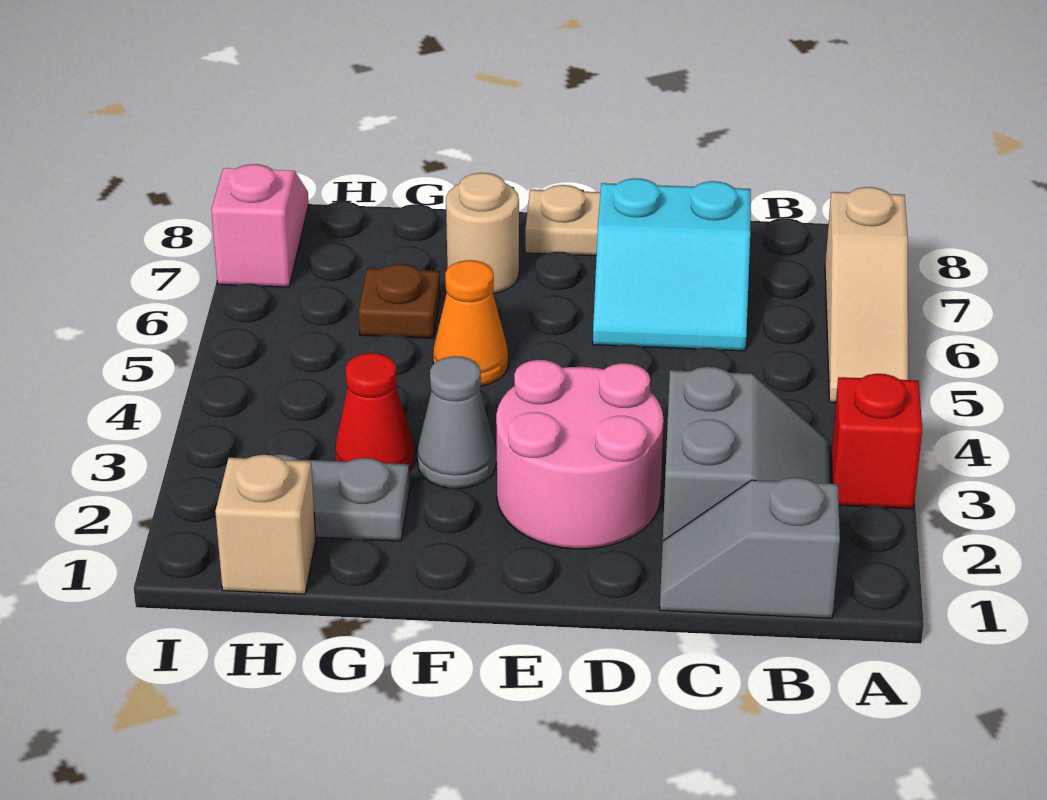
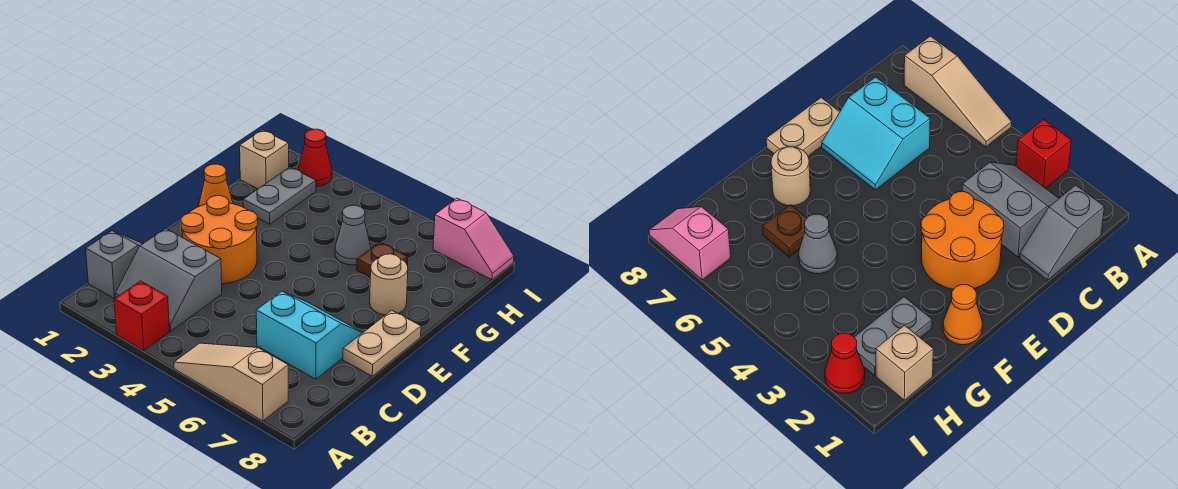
cyan slope C6:D7 level 1 top 7 -> cyan slope C6:D7 level 1 top C
pink round brick D2:E3 level 1 -> orange round brick D2:E3 level 1
grey cone F3 level 1 -> grey cone G5 level 1
orange cone F5 level 1 -> orange cone F1 level 1
red cone G3 level 1 -> red cone I2 level 1

